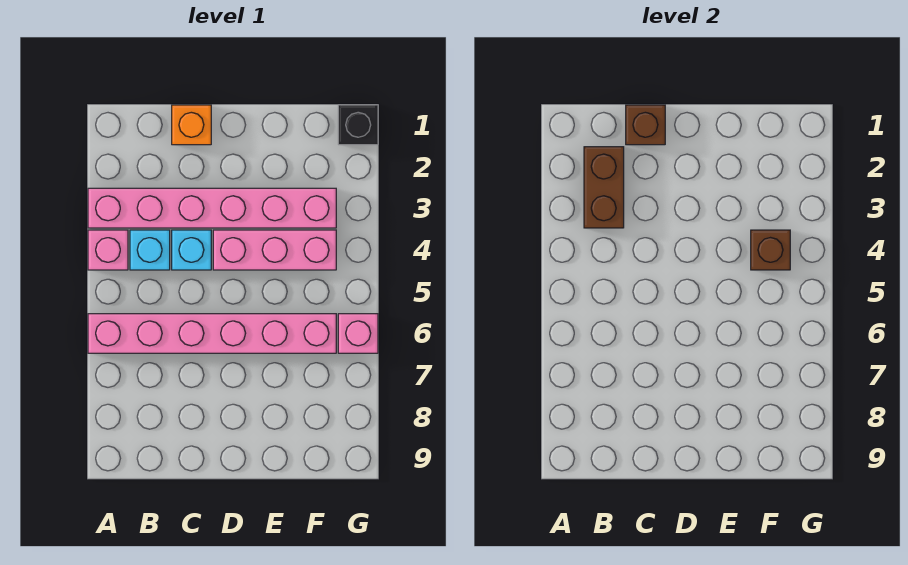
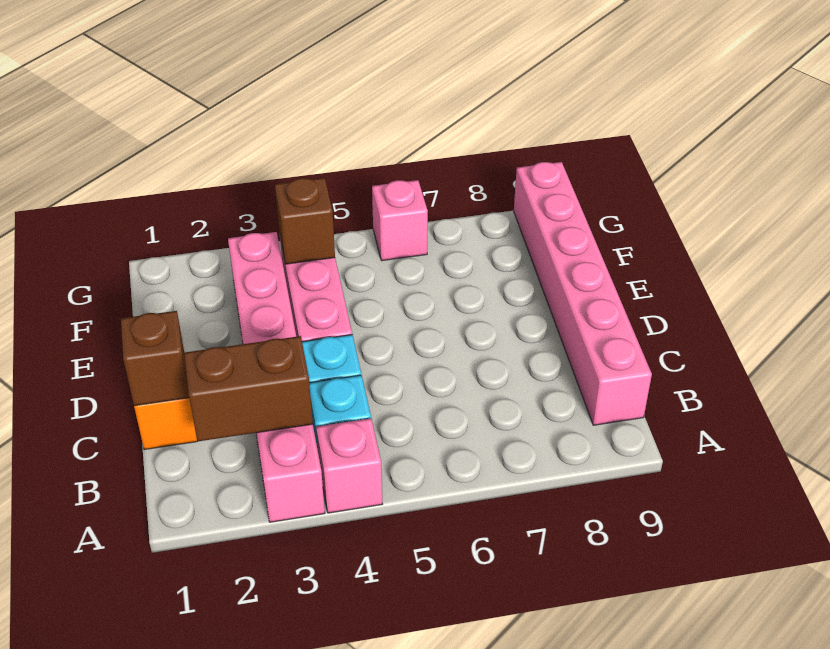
pink brick A6:F6 level 1 -> pink brick B9:G9 level 1
black brick G1 level 1 -> none

